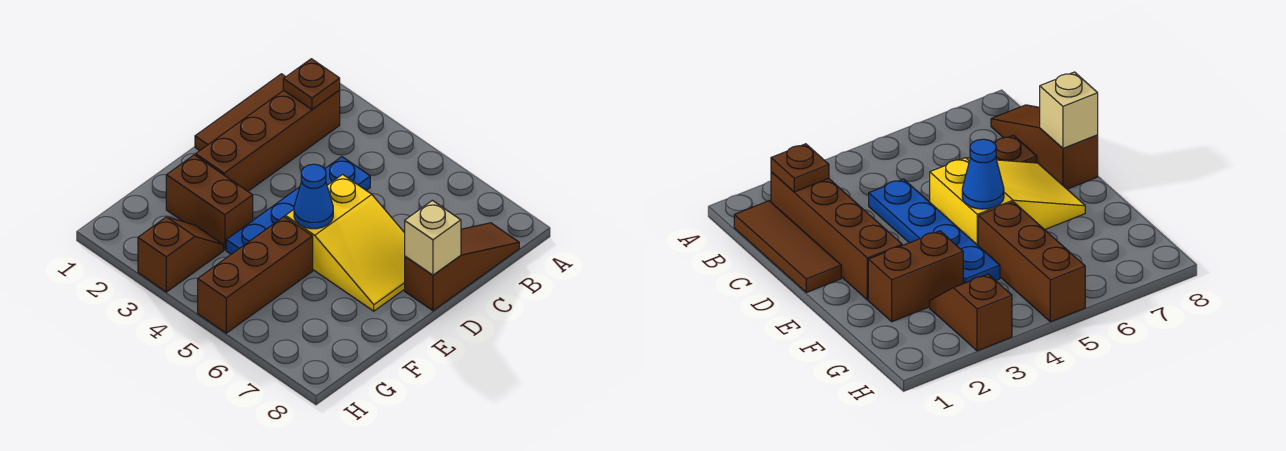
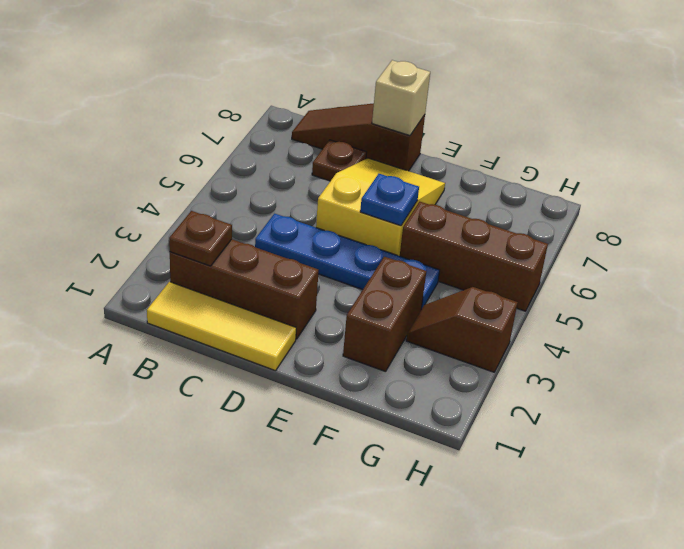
brown tile B1:D1 level 1 -> yellow tile B1:D1 level 1
brown brick B2:E2 level 1 -> brown brick B2:D2 level 1
blue cone E5 level 2 -> blue plate E5 level 2

